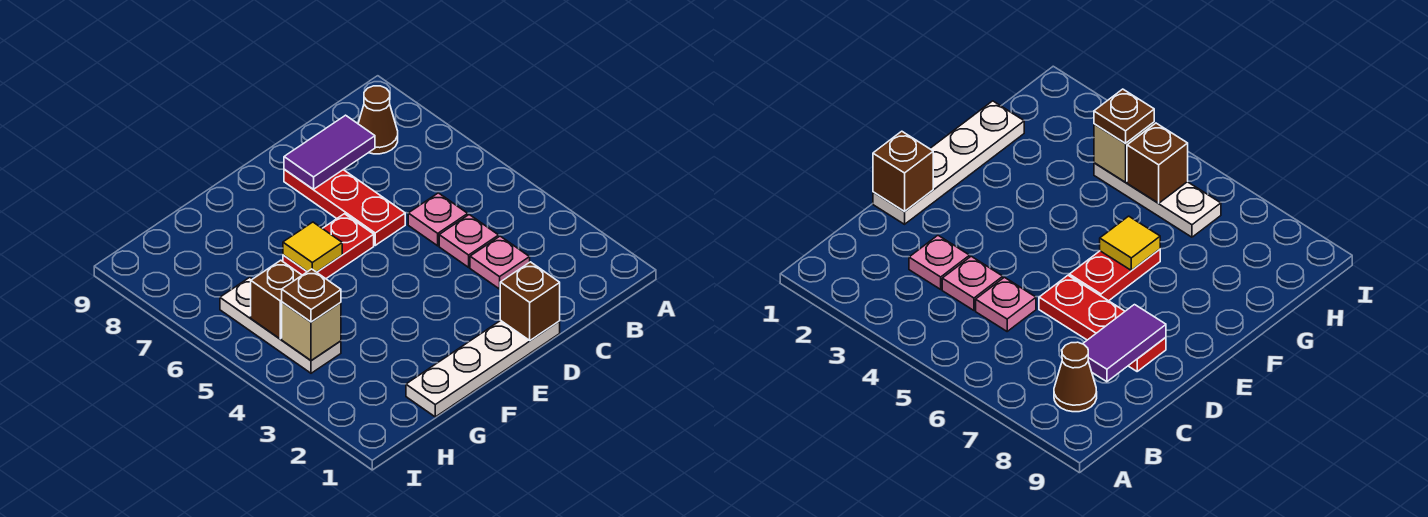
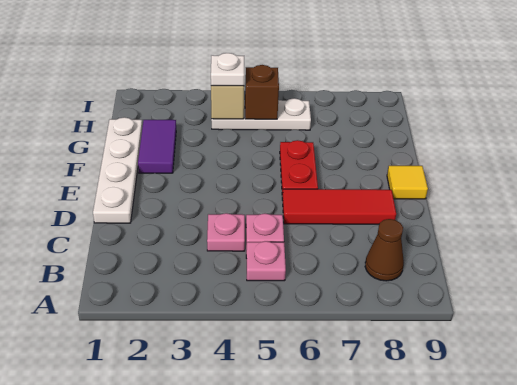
pink plate C3 level 1 -> pink plate B5 level 1
purple tile C8:D8 level 2 -> purple tile F2:G2 level 1
brown brick D1 level 2 -> none
red plate D6:D8 level 1 -> red tile D6:D8 level 1
yellow tile F6 level 2 -> yellow tile E9 level 1
brown plate H4 level 3 -> white plate H4 level 3

